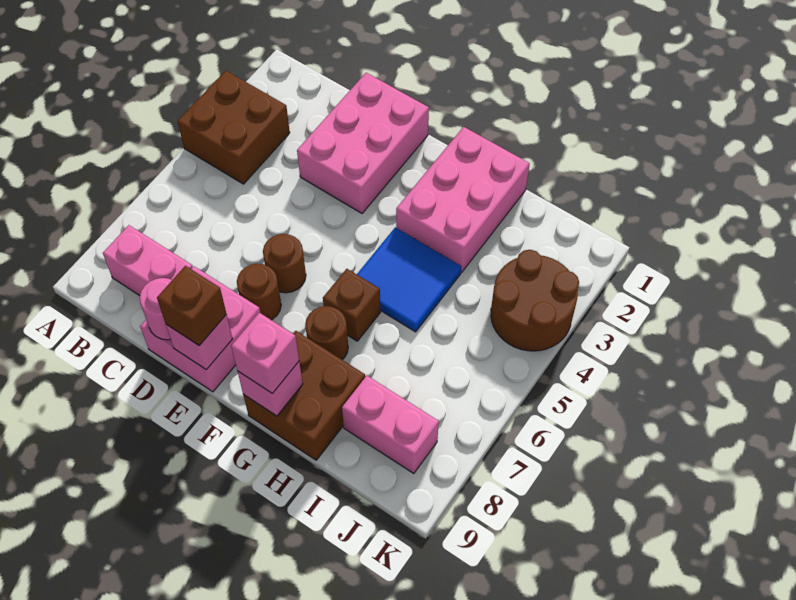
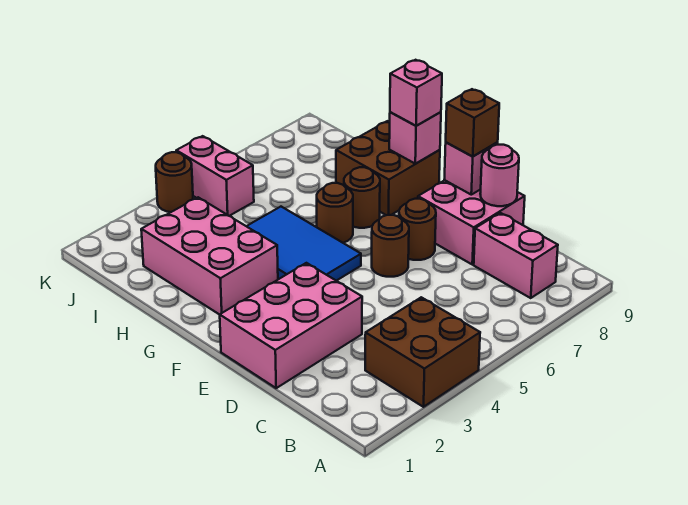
pink brick G1:H3 level 1 -> pink brick G2:I3 level 1
blue tile G4:H5 level 1 -> blue tile F4:H5 level 1
brown brick G6 level 1 -> brown round brick G6 level 1
pink brick I8:J8 level 1 -> pink brick J5:K5 level 1
brown round brick J3:K4 level 1 -> brown round brick K4 level 1

